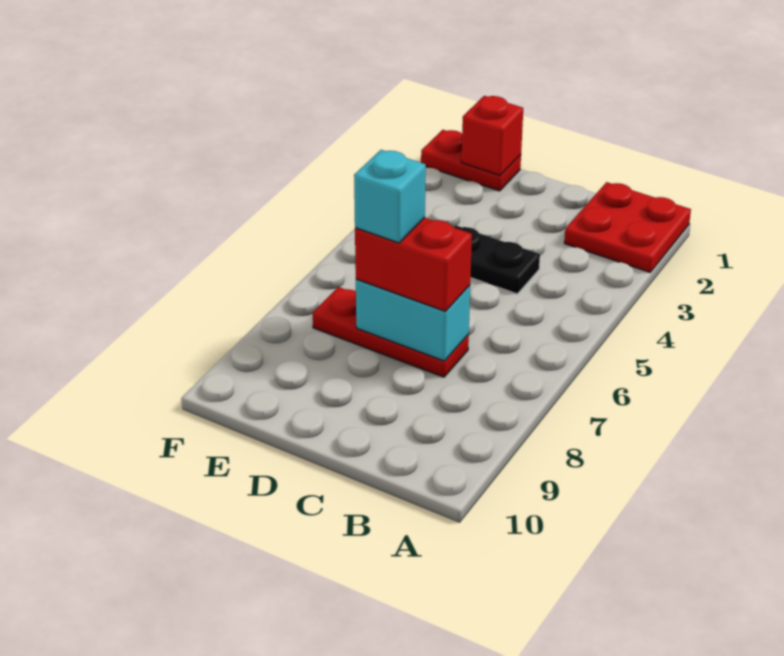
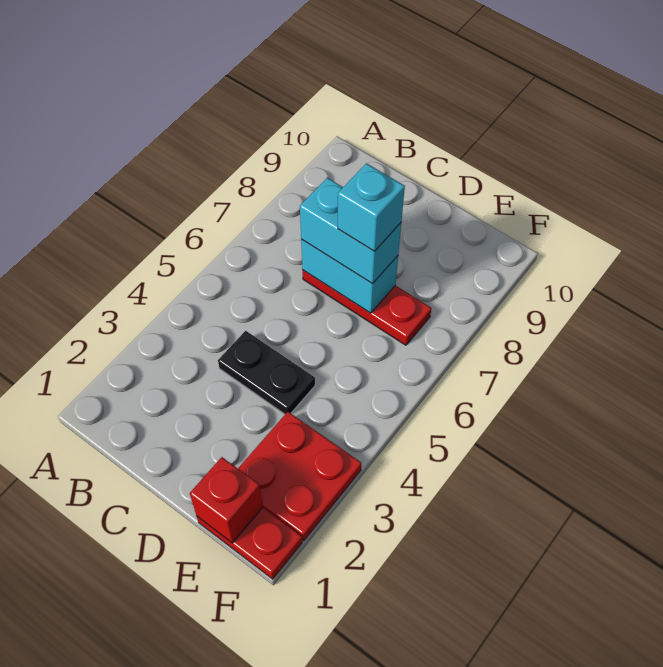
red plate A1:B2 level 1 -> red plate E2:F3 level 1
red brick C7:D7 level 3 -> cyan brick C7:D7 level 3

